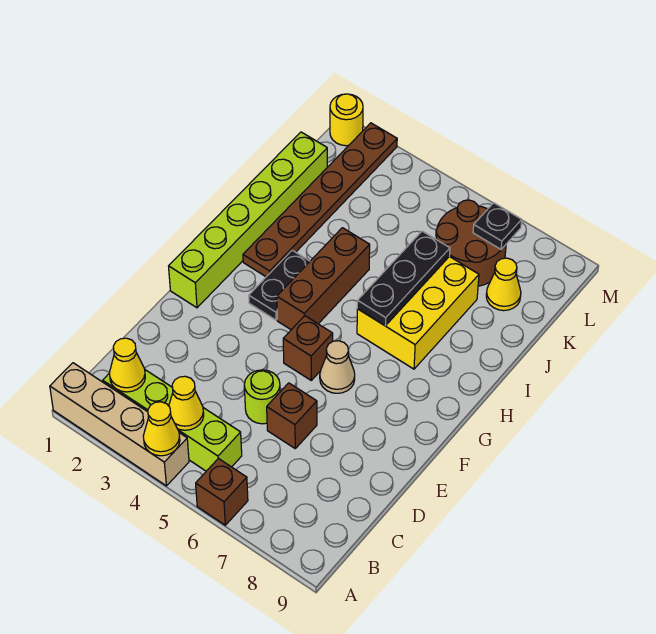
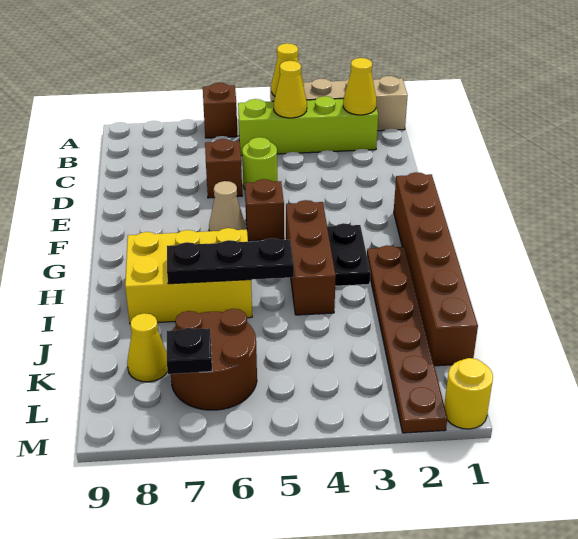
lime brick F1:K1 level 1 -> brown brick F1:K1 level 1
yellow brick H6:J7 level 1 -> yellow brick H6:I8 level 1
black plate H6:J6 level 2 -> black plate I5:I7 level 2

